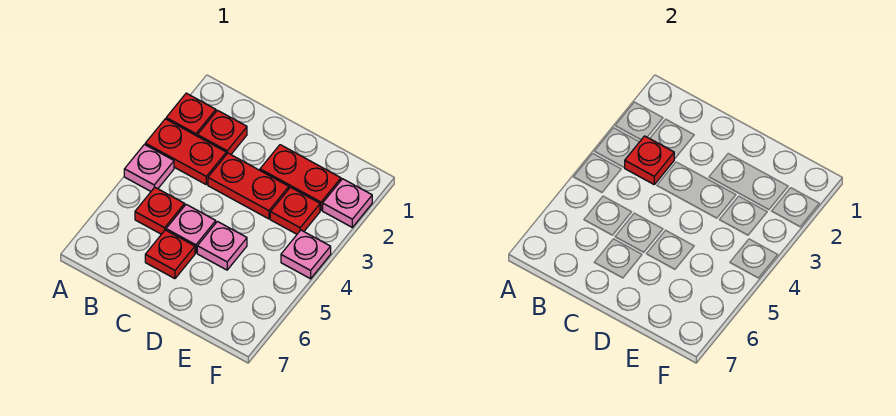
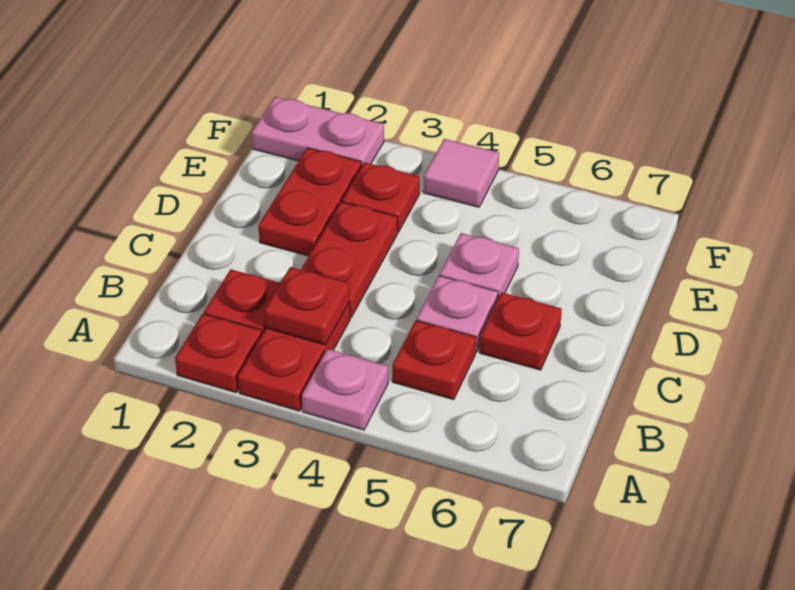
pink plate F2 level 1 -> pink plate F1:F2 level 1
pink plate F4 level 1 -> pink tile F4 level 1

